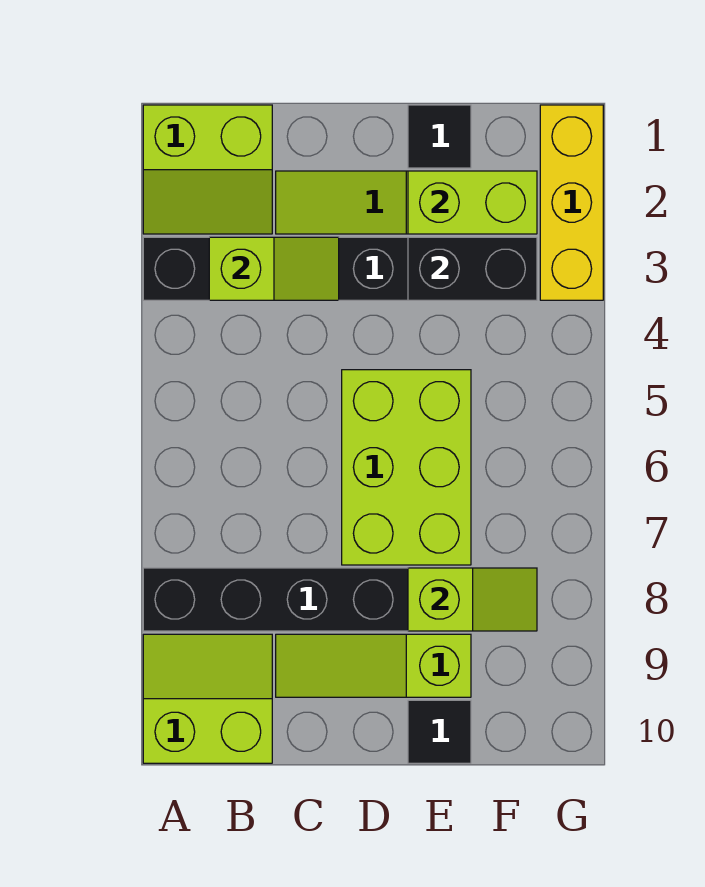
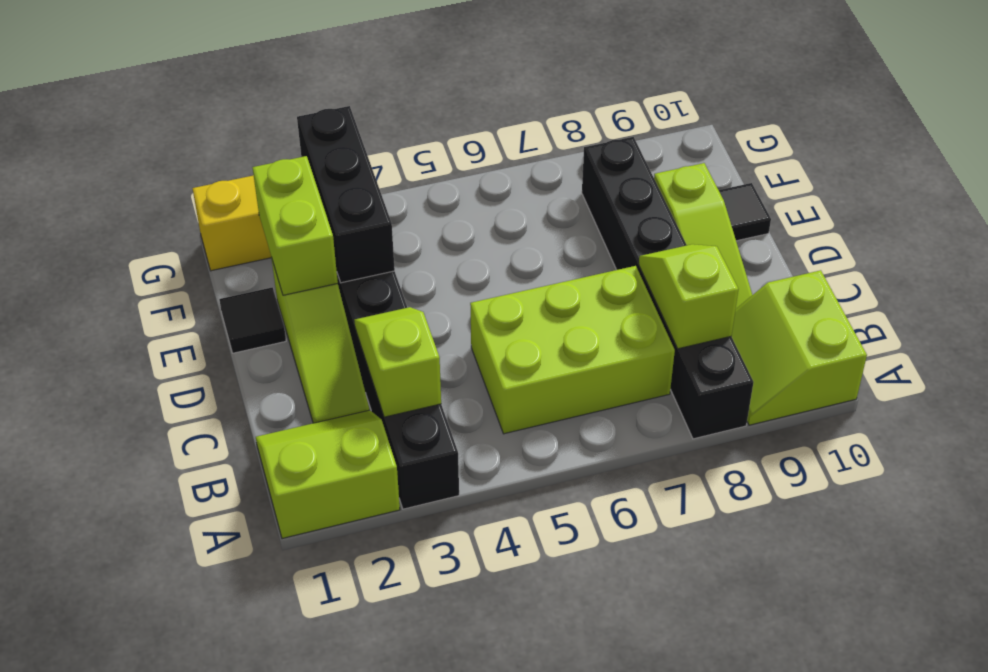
lime slope A1:B2 level 1 top 1 -> lime slope A1:B2 level 1 top A
lime brick D5:E7 level 1 -> lime brick B5:C7 level 1
black brick E3:F3 level 2 -> black brick E3:G3 level 2
lime slope E8:F8 level 2 top E -> lime slope B8:C8 level 2 top B

